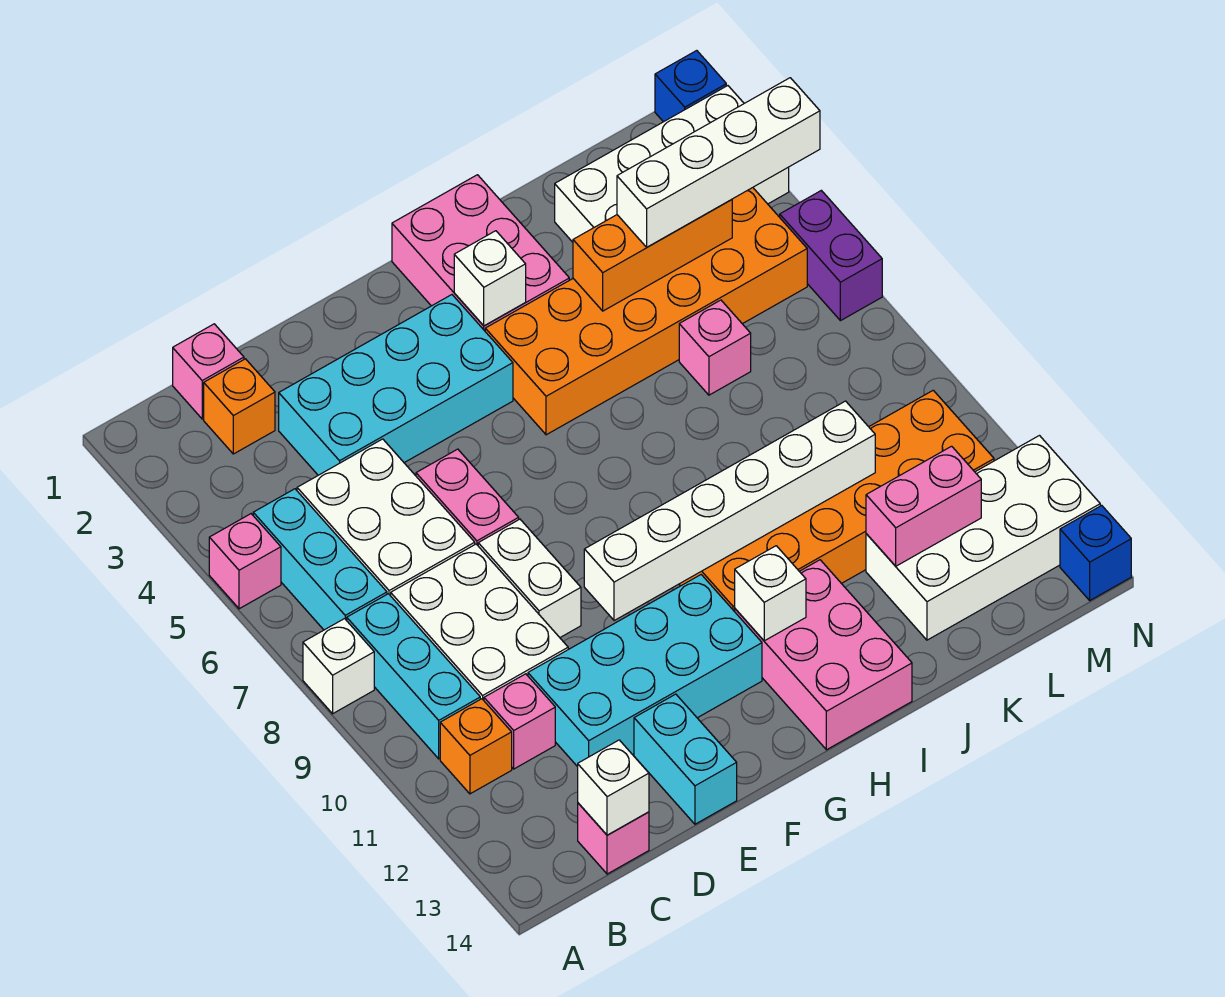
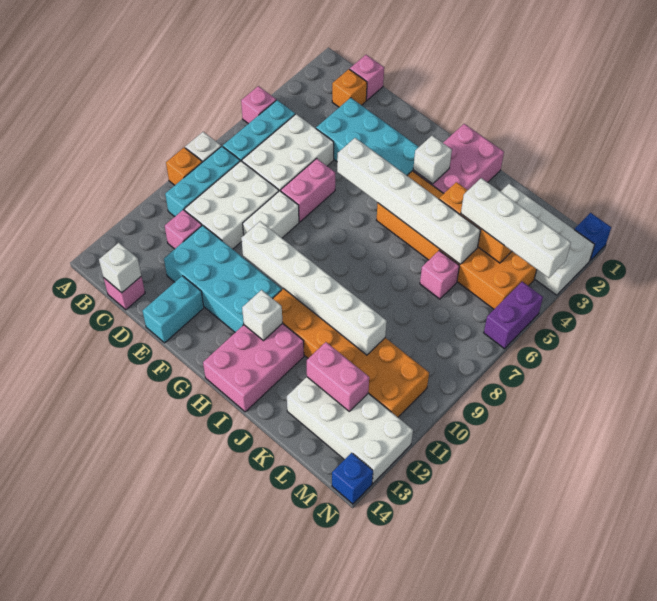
orange brick B11 level 1 -> orange brick A9 level 1
none -> white brick F5:K5 level 2

